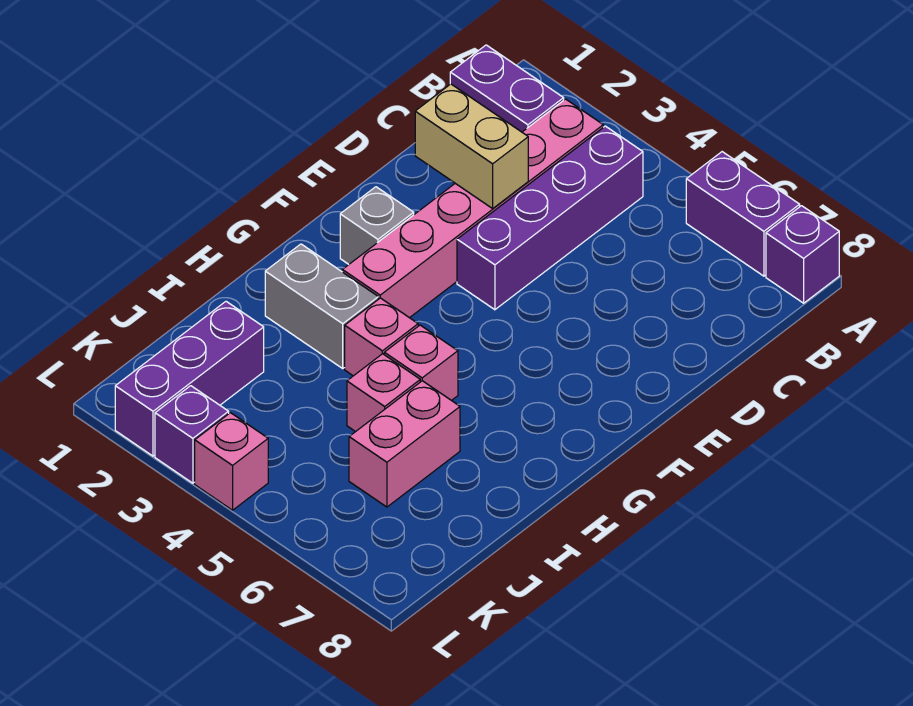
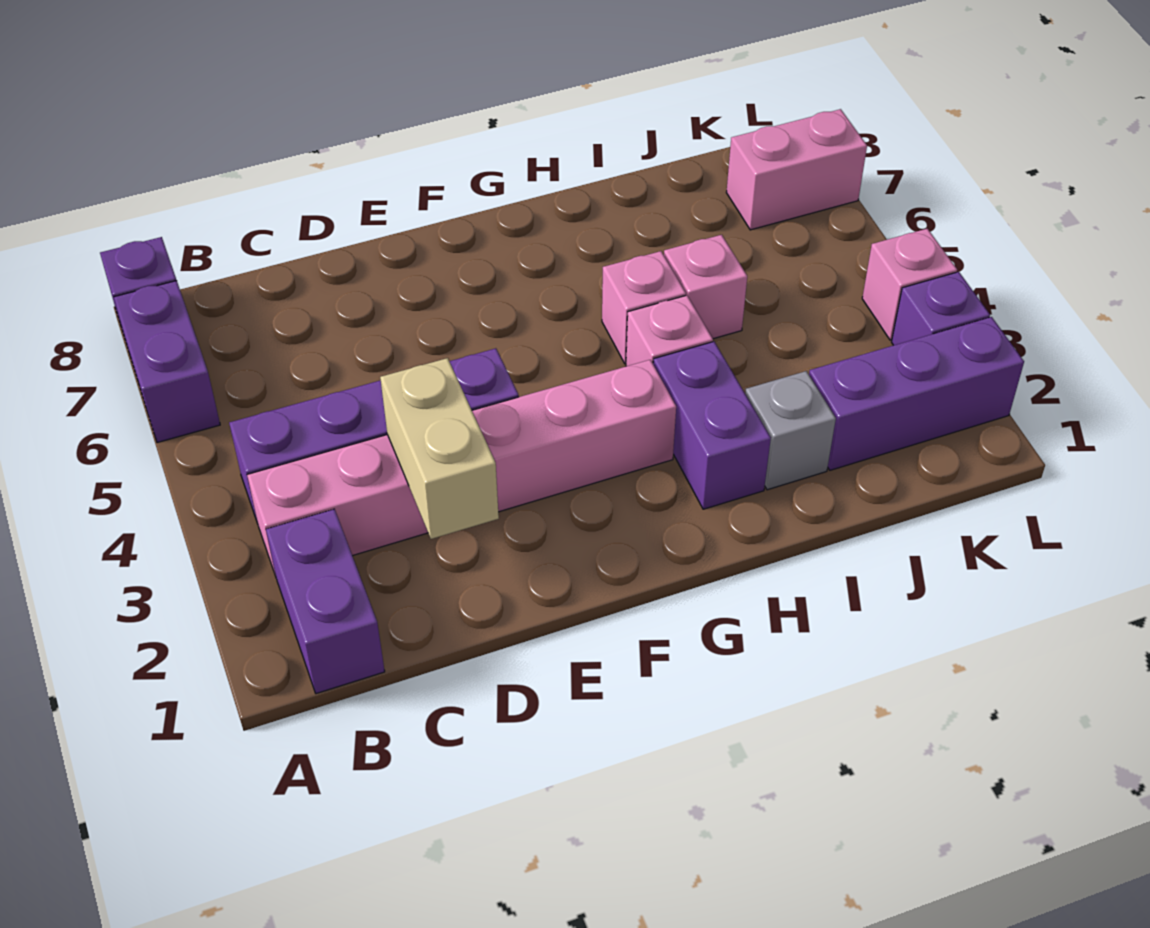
grey brick F2 level 1 -> grey brick I2 level 1
grey brick H2:H3 level 1 -> purple brick H2:H3 level 1
pink brick I6:J6 level 1 -> pink brick K7:L7 level 1

